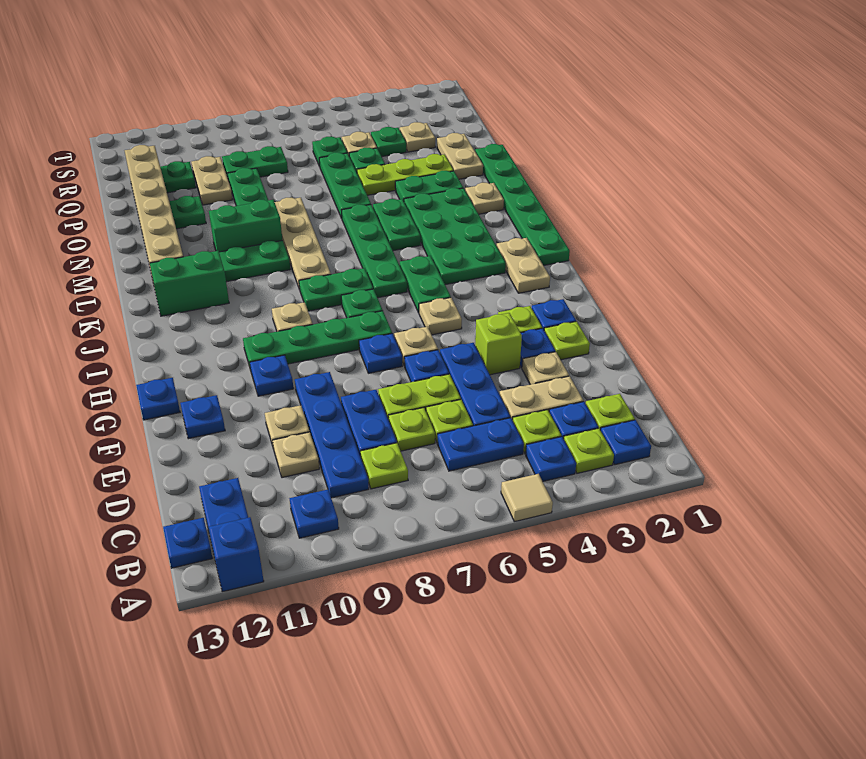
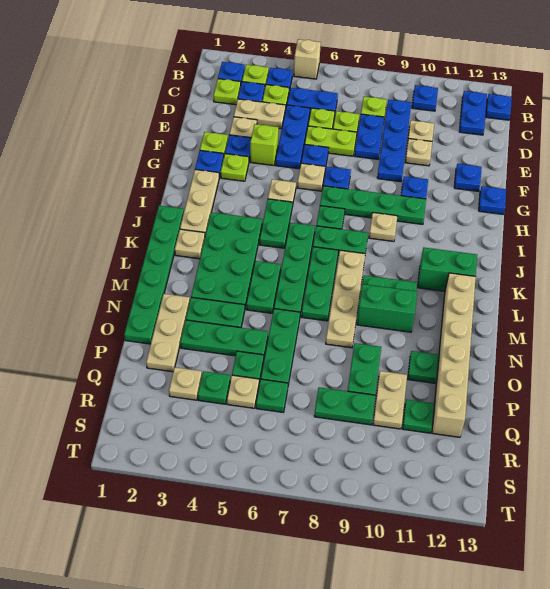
tan tile A5 level 1 -> tan brick A5 level 1
blue brick A12 level 1 -> none
tan plate I2:J2 level 1 -> tan plate H2:J2 level 1
none -> green plate K7:M7 level 1
tan plate M2 level 1 -> tan plate K2 level 1
tan plate O2:P2 level 1 -> tan plate N2:P2 level 1
lime plate O3:O5 level 1 -> green plate O3:O5 level 1

